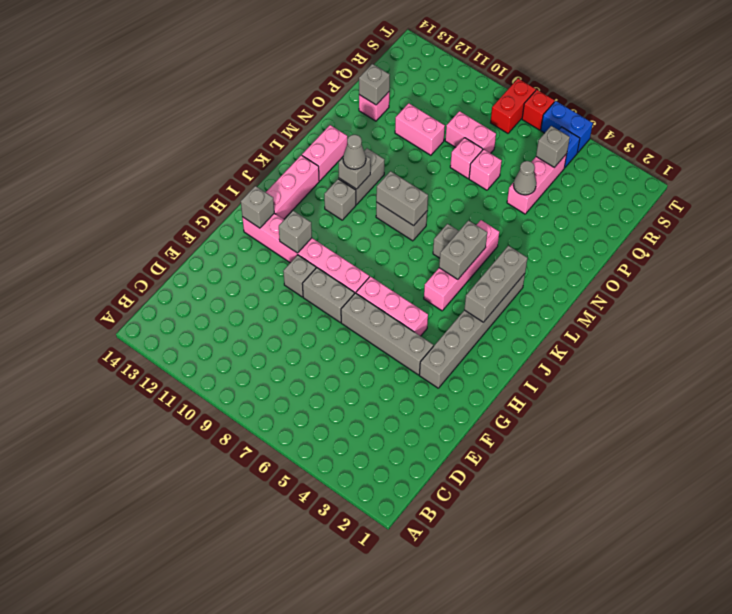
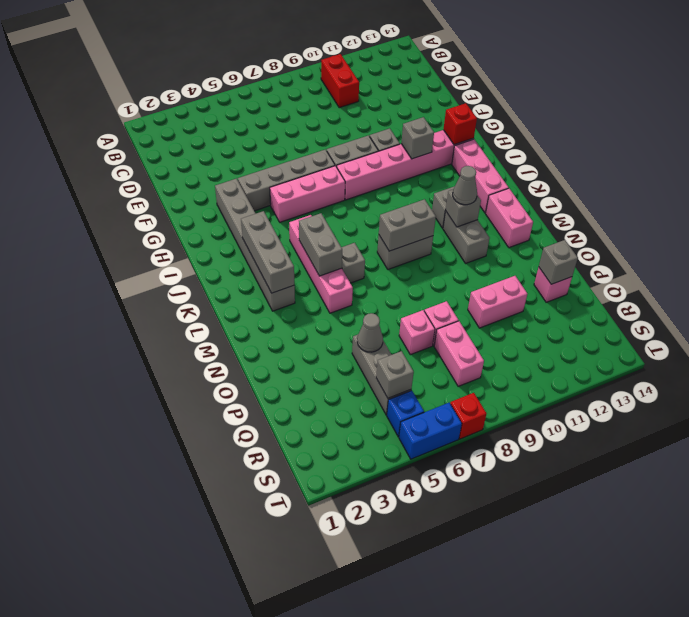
grey brick H13 level 2 -> red brick H13 level 2
pink brick P5:R5 level 1 -> grey brick P5:R5 level 1
pink brick Q8:Q9 level 1 -> pink brick Q8:R8 level 1
red brick S8:T8 level 1 -> red brick B10:C10 level 1

